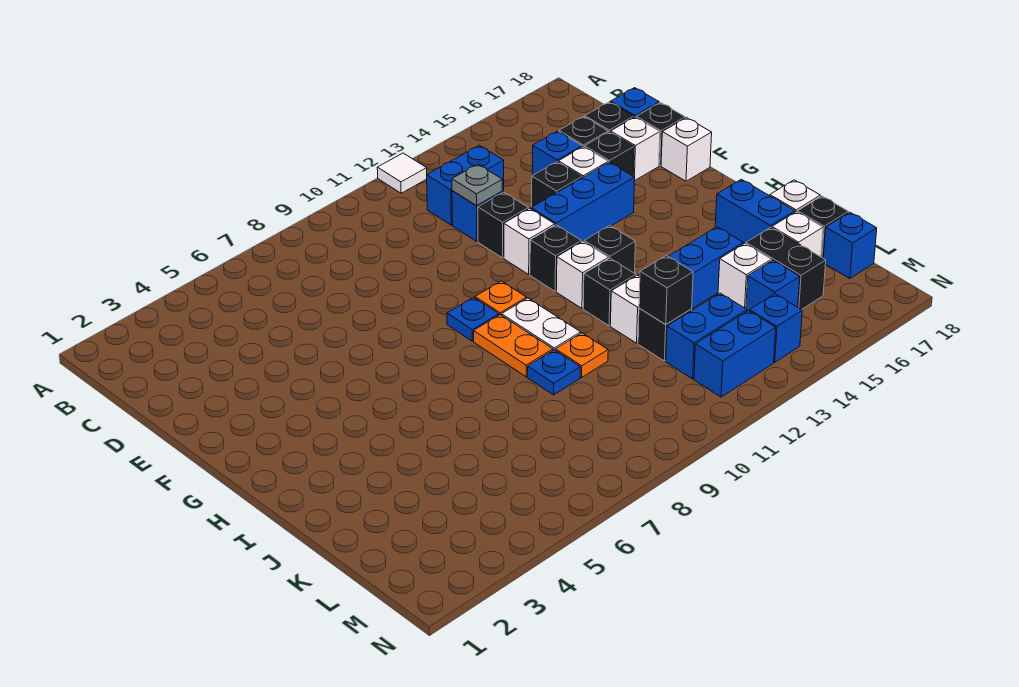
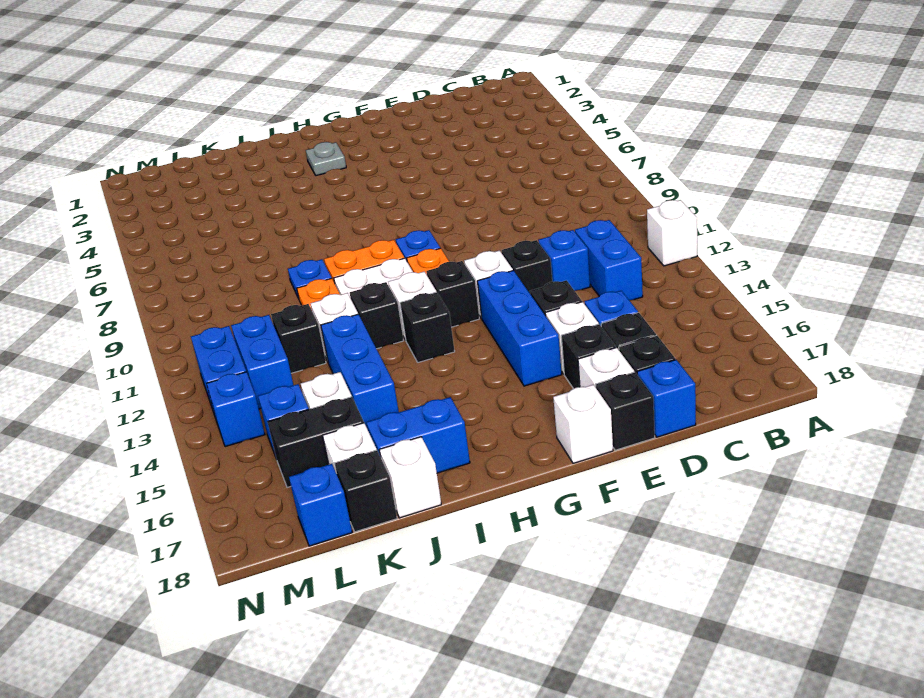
white tile A12 level 1 -> white brick A12 level 1
grey plate D12 level 2 -> grey plate H3 level 1
black brick K12 level 2 -> none

